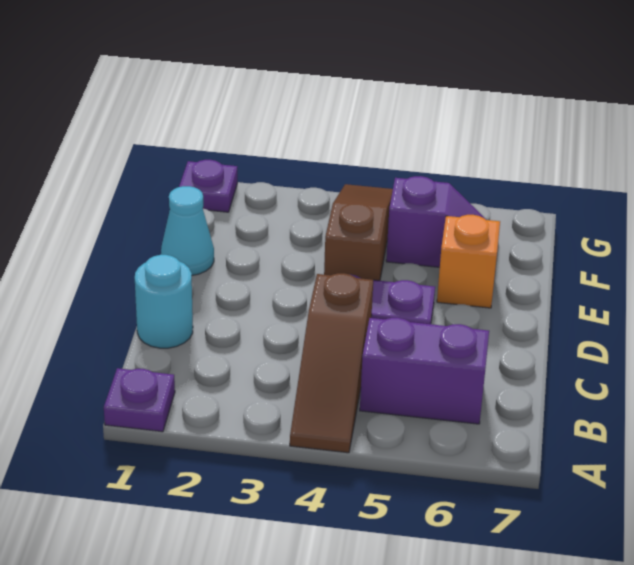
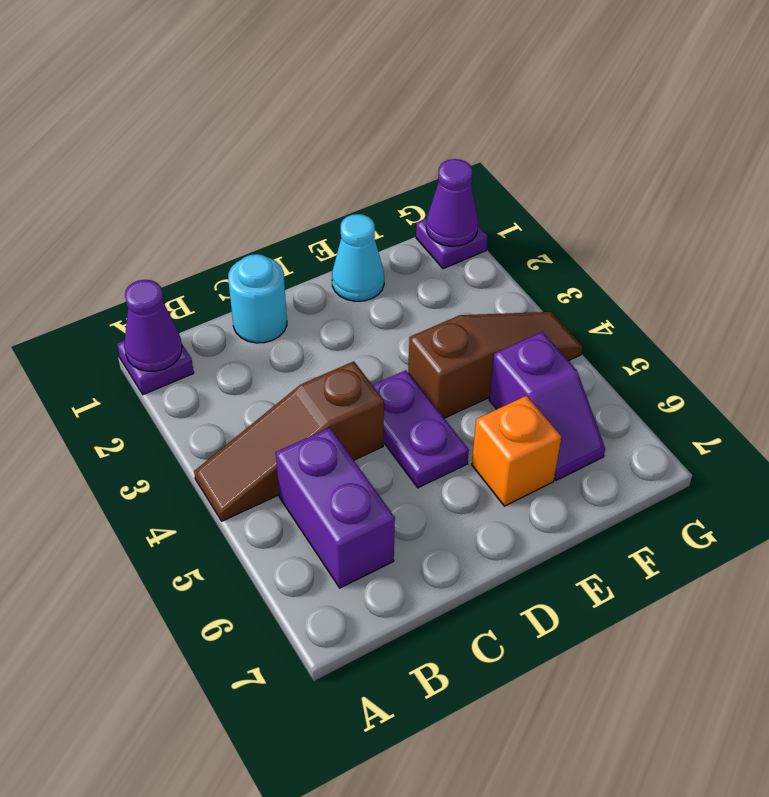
none -> purple cone A1 level 2
none -> purple cone G1 level 2

